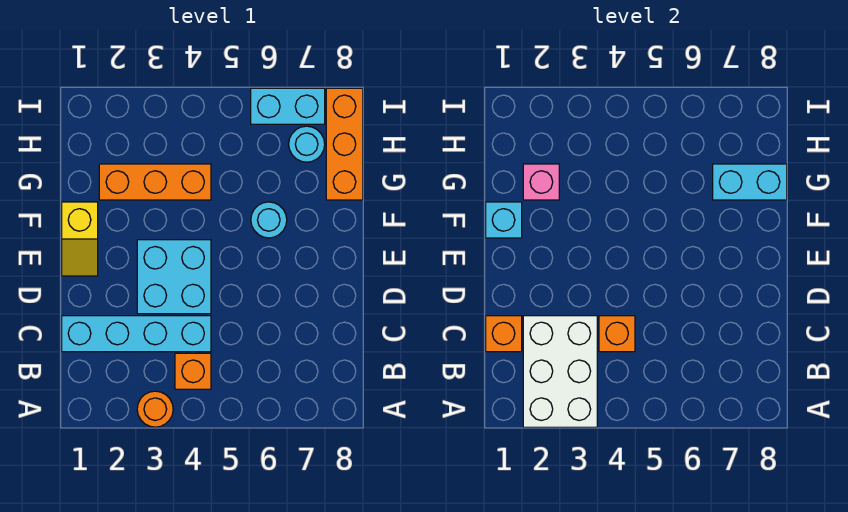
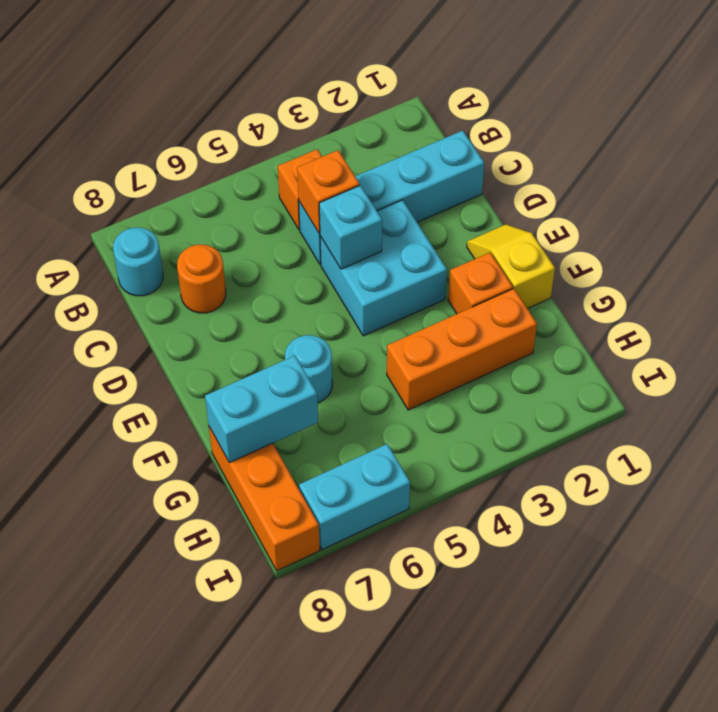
white brick A2:C3 level 2 -> none
orange round brick A3 level 1 -> orange round brick C7 level 1
orange brick C1 level 2 -> orange brick F2 level 1
cyan brick F1 level 2 -> cyan brick D4 level 2
pink brick G2 level 2 -> none
cyan round brick H7 level 1 -> cyan round brick B8 level 1

